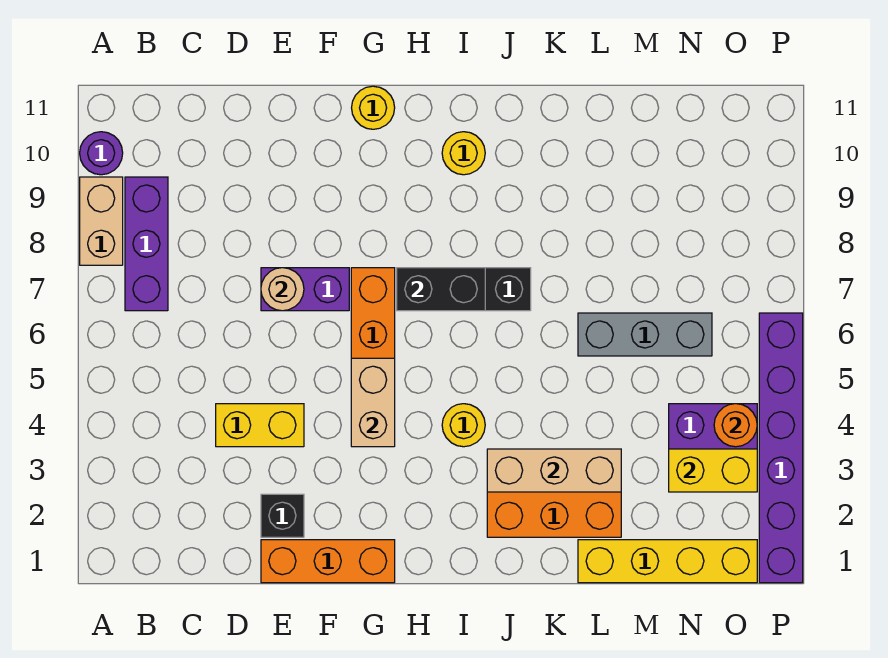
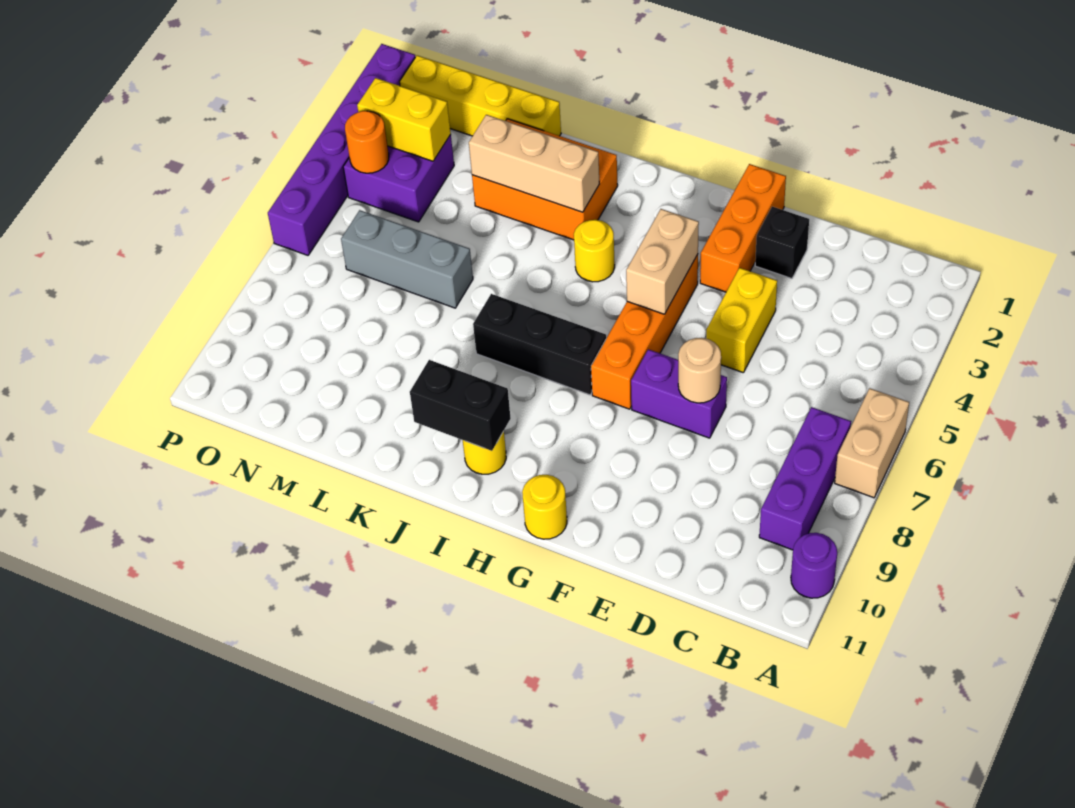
tan brick A8:A9 level 1 -> tan brick A6:A7 level 1
yellow brick D4:E4 level 1 -> yellow brick E4:E5 level 1
orange brick E1:G1 level 1 -> orange brick F1:F3 level 1
black brick H7:I7 level 2 -> black brick I10:J10 level 2

